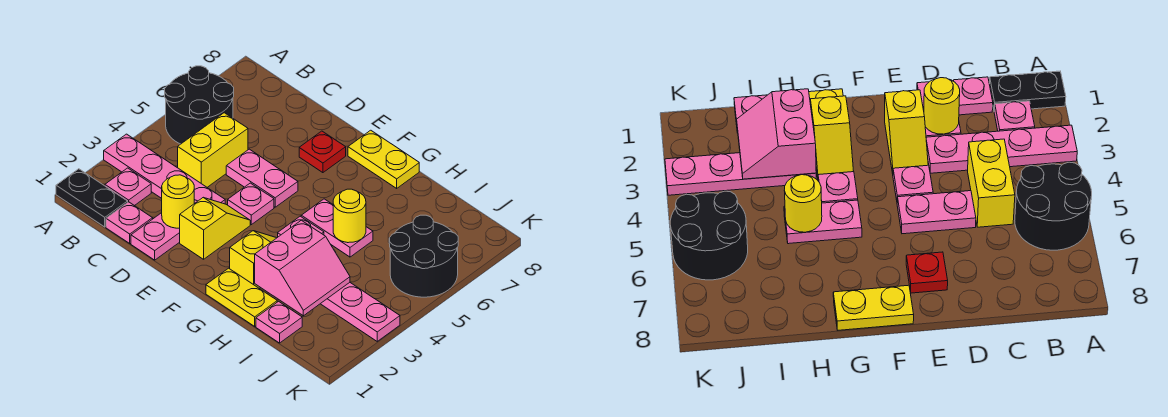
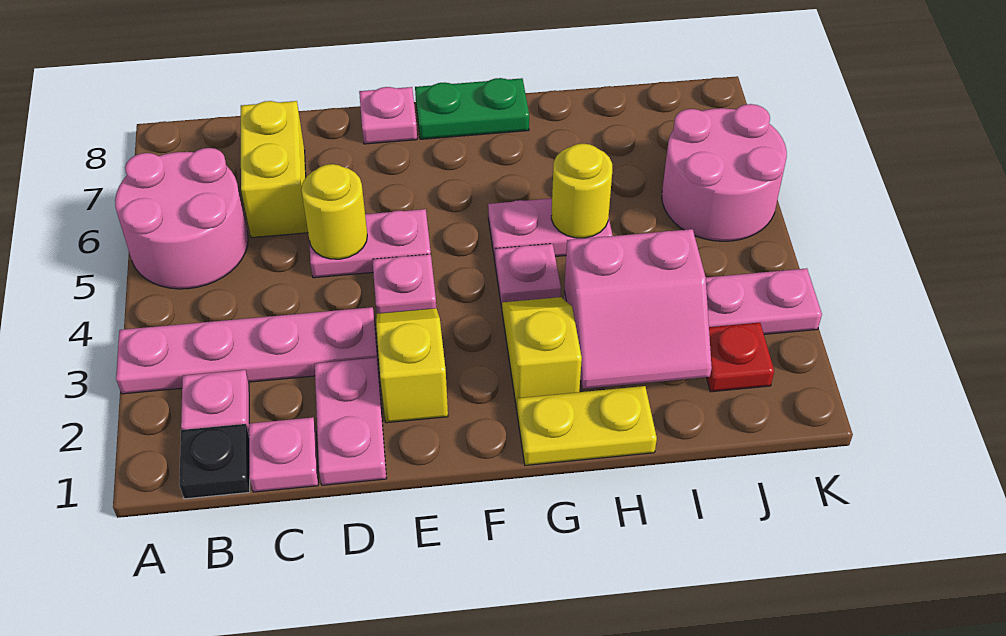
black plate A1:B1 level 1 -> black plate B1 level 1
black round brick A5:B6 level 1 -> pink round brick A5:B6 level 1
yellow brick C4:C5 level 1 -> yellow brick C6:C7 level 1
yellow round brick D2 level 2 -> yellow round brick D5 level 2
red plate E7 level 1 -> red plate J2 level 1
yellow plate F8:G8 level 1 -> green plate F8:G8 level 1
pink slope H2:I3 level 2 top H -> pink slope H2:I3 level 2 top 3
pink plate I1 level 1 -> pink plate E8 level 1
black round brick J5:K6 level 1 -> pink round brick J5:K6 level 1

